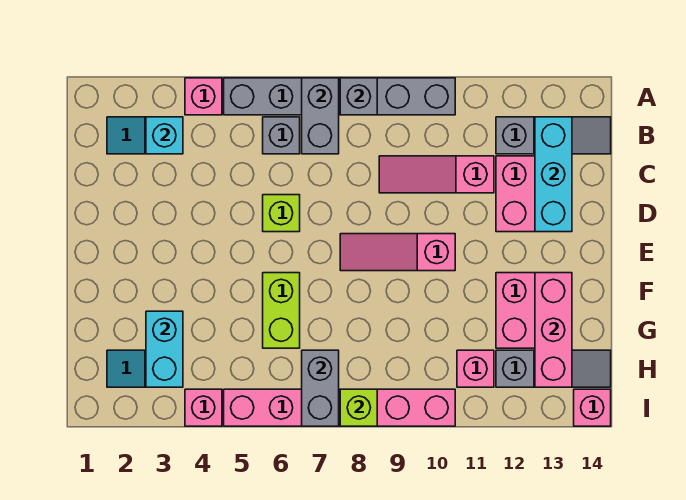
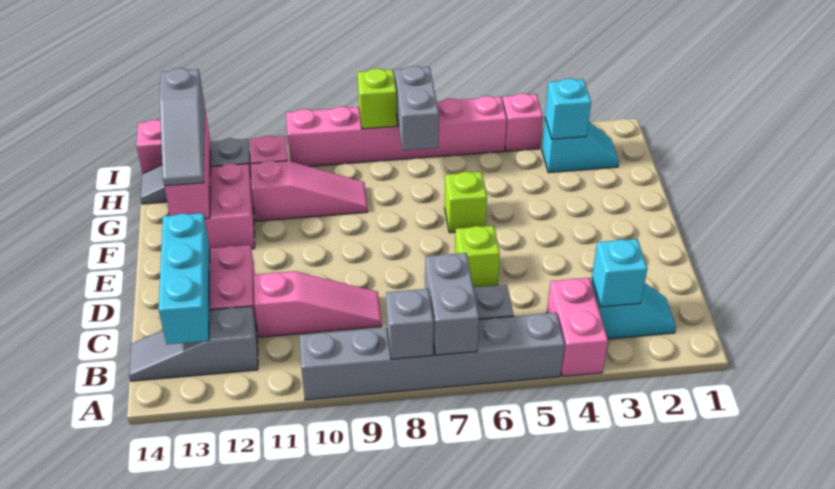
pink brick A4 level 1 -> pink brick A4:B4 level 1
pink slope E8:E10 level 1 top 10 -> pink slope G9:G11 level 1 top 11
lime brick F6:G6 level 1 -> lime brick F6 level 1
none -> grey slope F13:H13 level 3 top H
cyan brick G3:H3 level 2 -> cyan brick H3 level 2

